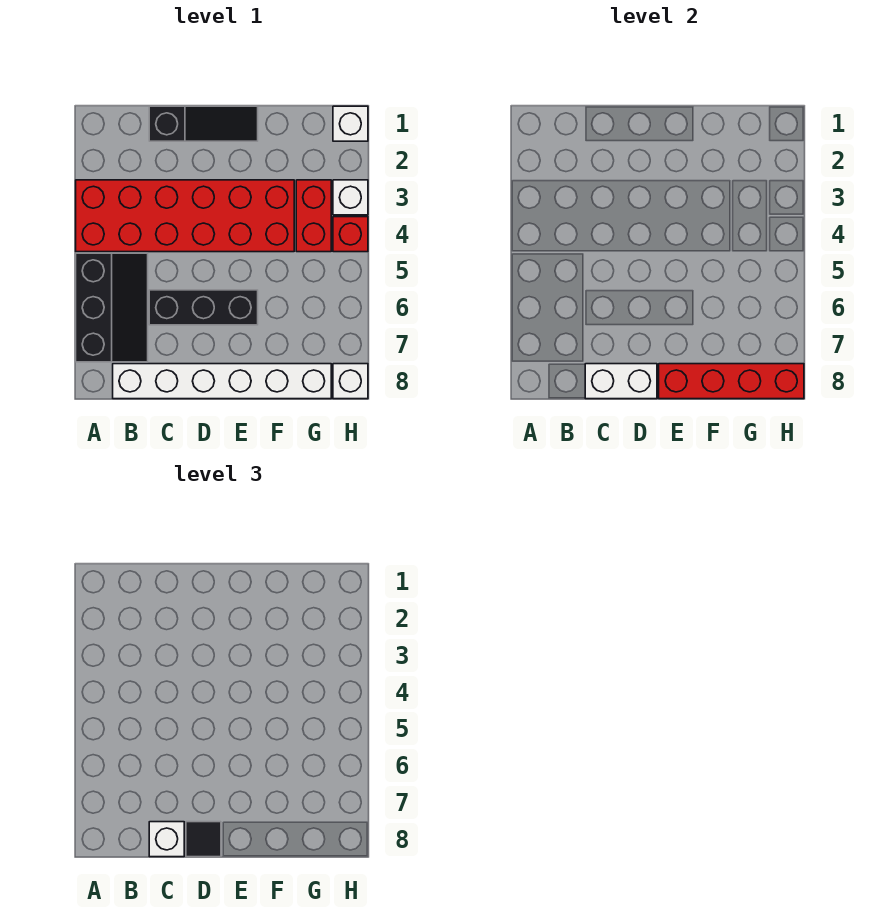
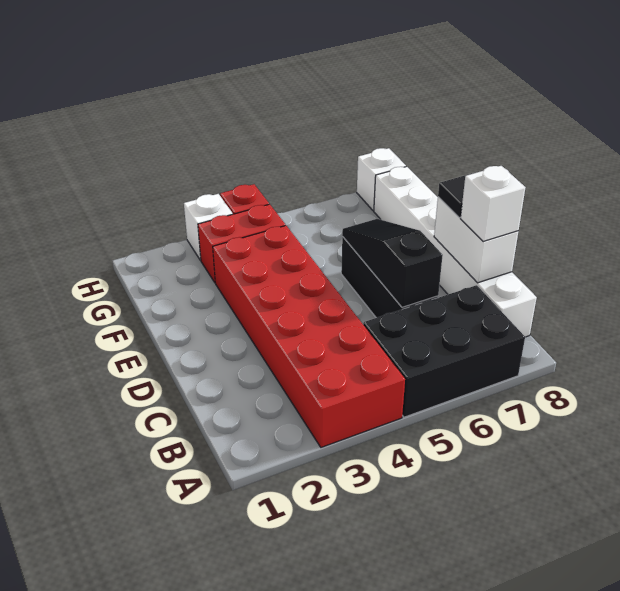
black slope A5:B7 level 1 top A -> black brick A5:B7 level 1
black slope C1:E1 level 1 top C -> black slope C6:E6 level 2 top C
red brick E8:H8 level 2 -> none
white brick H1 level 1 -> none

